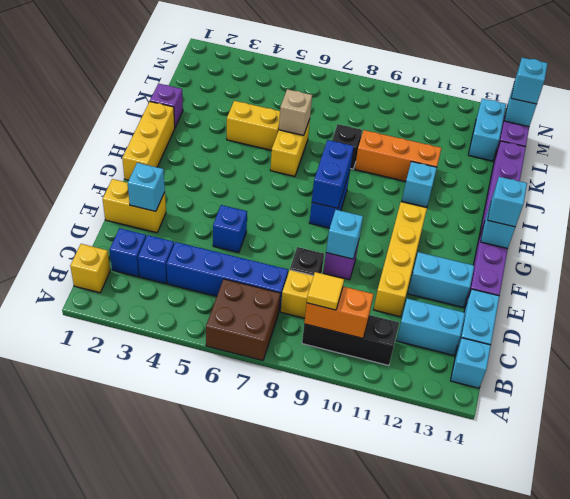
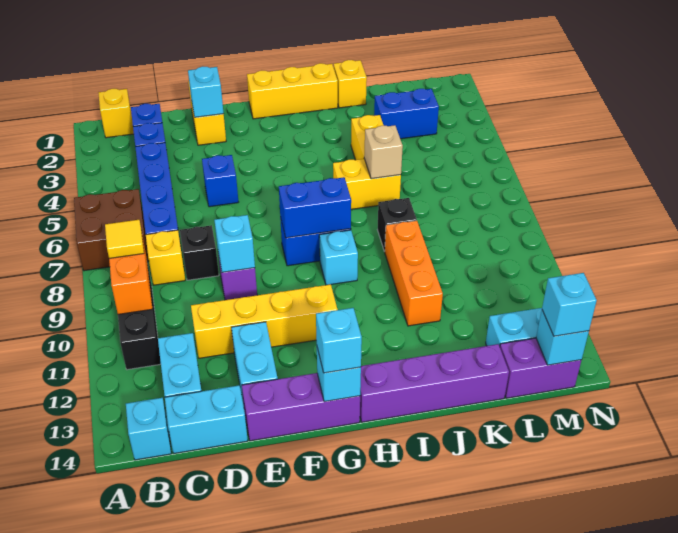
cyan brick I11 level 1 -> cyan brick H9 level 1
purple brick J1 level 1 -> yellow brick J1 level 1
none -> blue brick K3:L3 level 1

